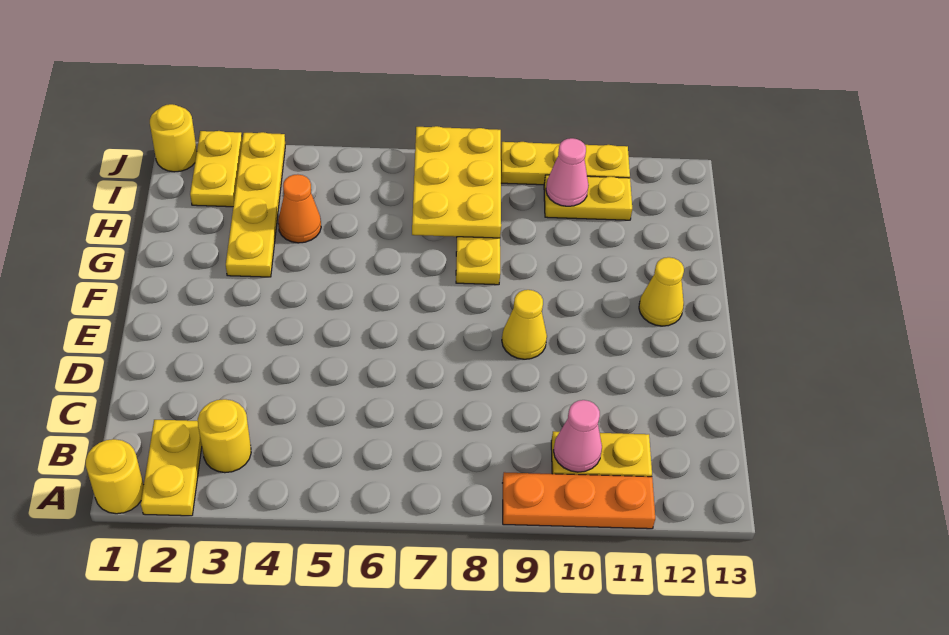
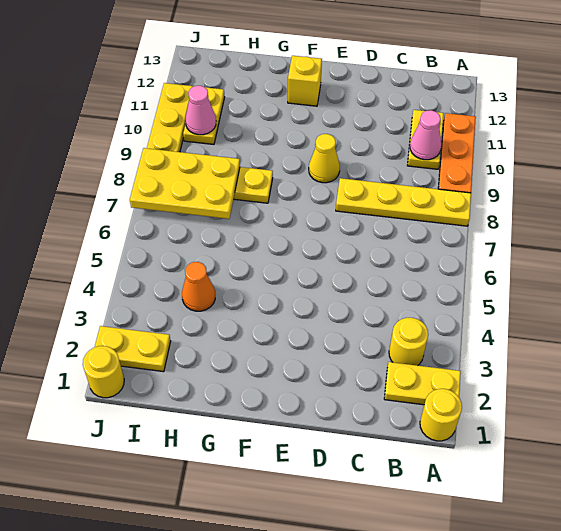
yellow cone F12 level 1 -> yellow brick F12 level 1
yellow plate G3:J3 level 1 -> yellow plate A8:D8 level 1

